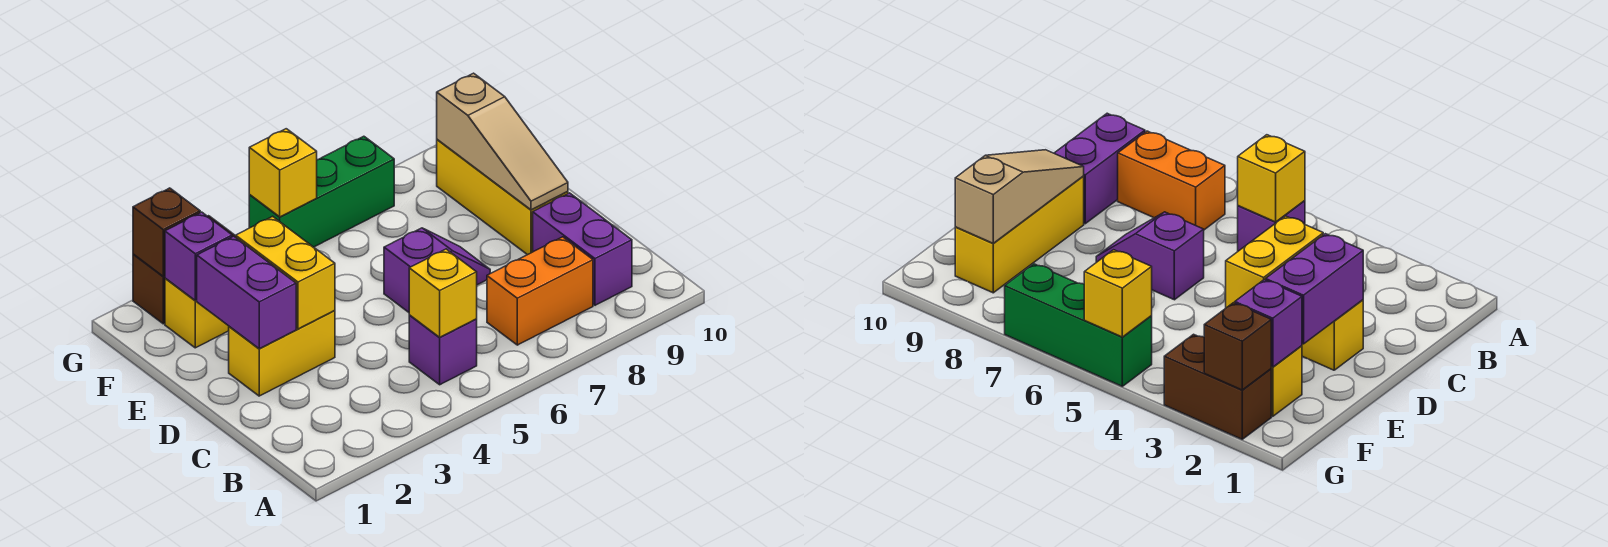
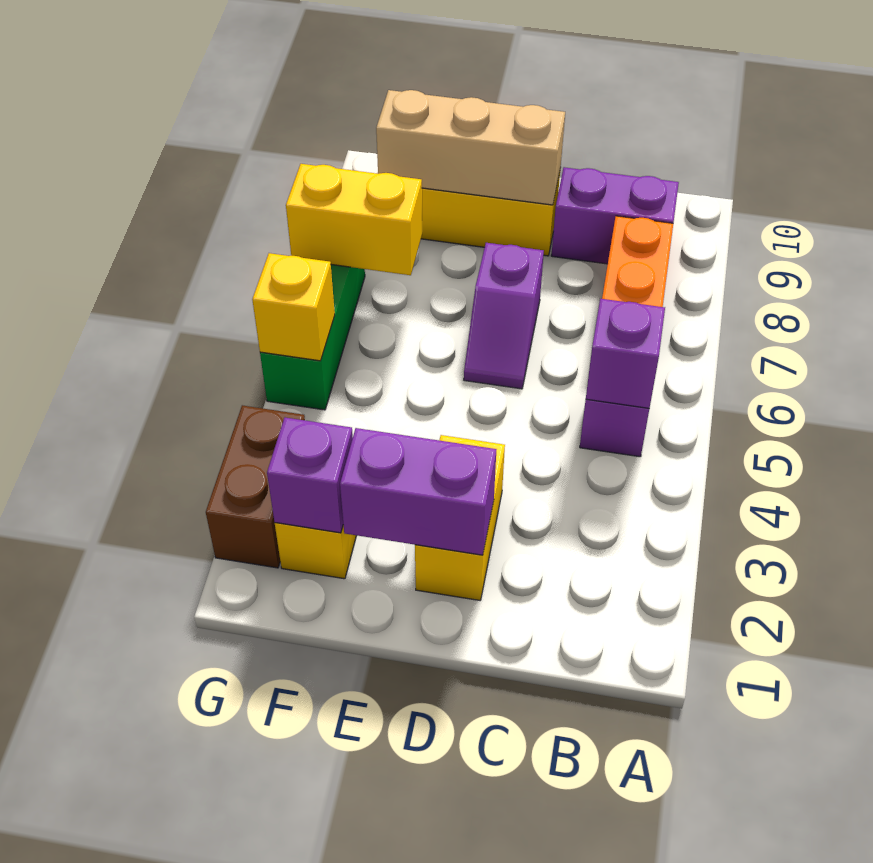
yellow brick B5 level 2 -> purple brick B5 level 2
yellow brick D3:E3 level 2 -> yellow brick F7:G7 level 2
purple slope D6:D7 level 1 top 6 -> purple slope D6:D7 level 1 top 7
tan slope D9:F9 level 2 top F -> tan brick D9:F9 level 2
brown brick G2 level 2 -> none

